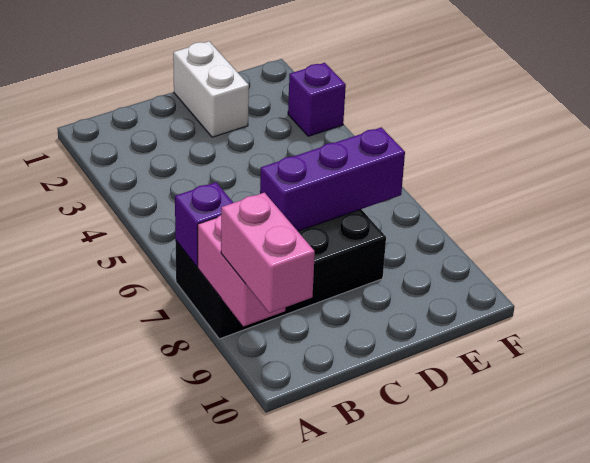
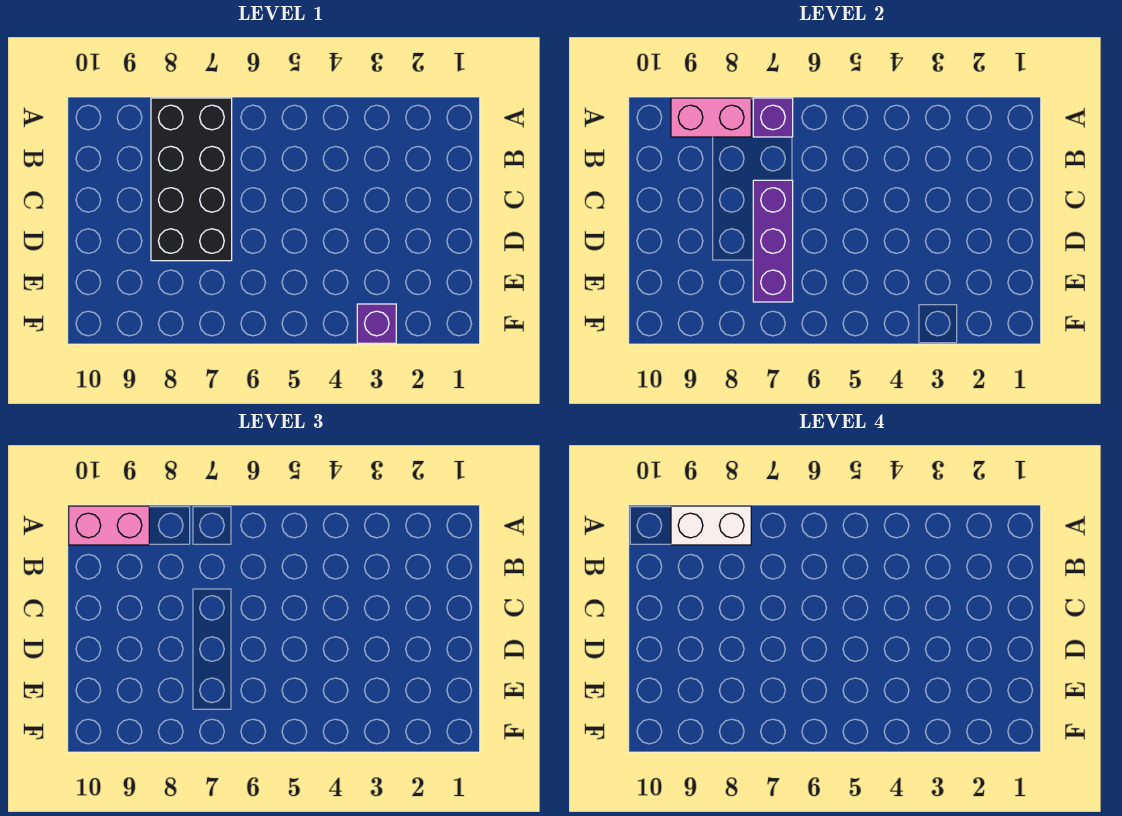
white brick D1:D2 level 1 -> white brick A8:A9 level 4

